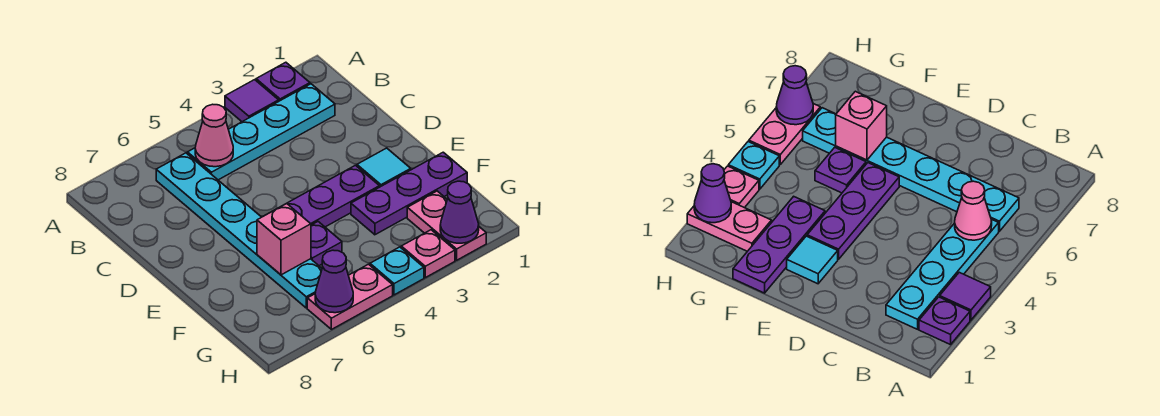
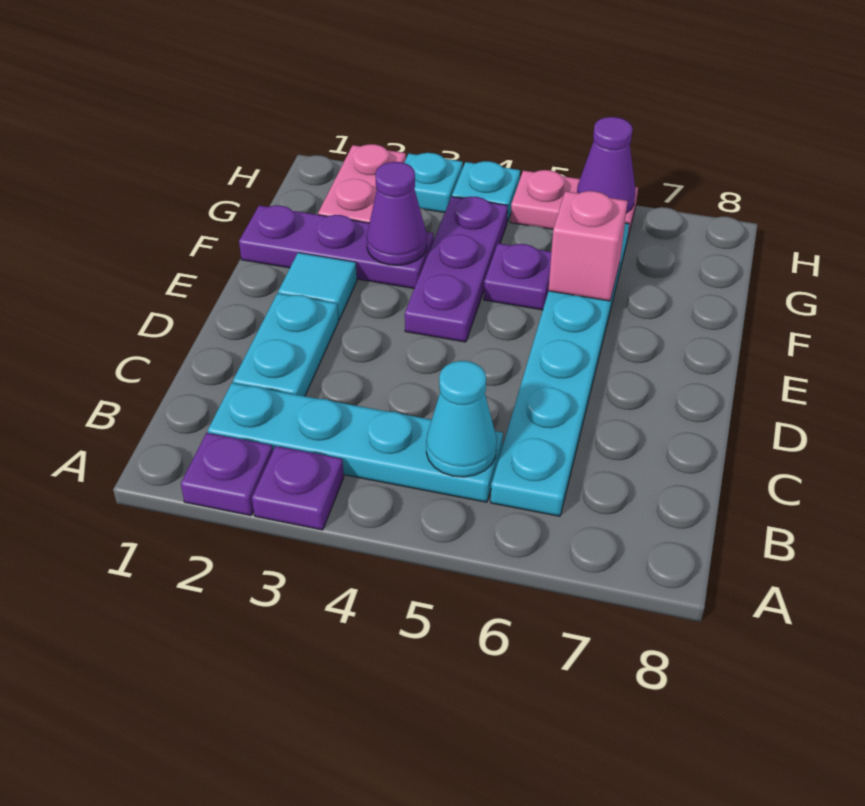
purple tile A3 level 1 -> purple plate A3 level 1
pink cone B5 level 2 -> cyan cone B5 level 2
none -> cyan plate C2:D2 level 1
purple plate E3:E5 level 1 -> purple plate E4:G4 level 1
purple cone H2 level 2 -> purple cone F3 level 2
pink plate H3 level 1 -> cyan plate H3 level 1

